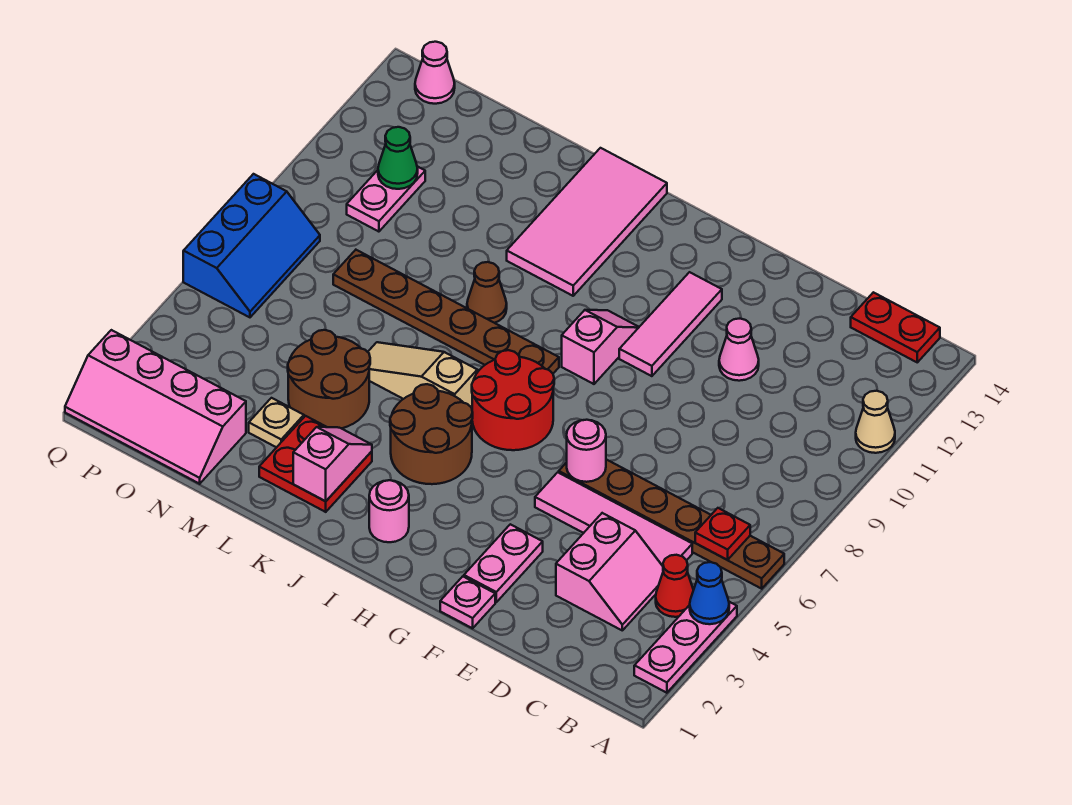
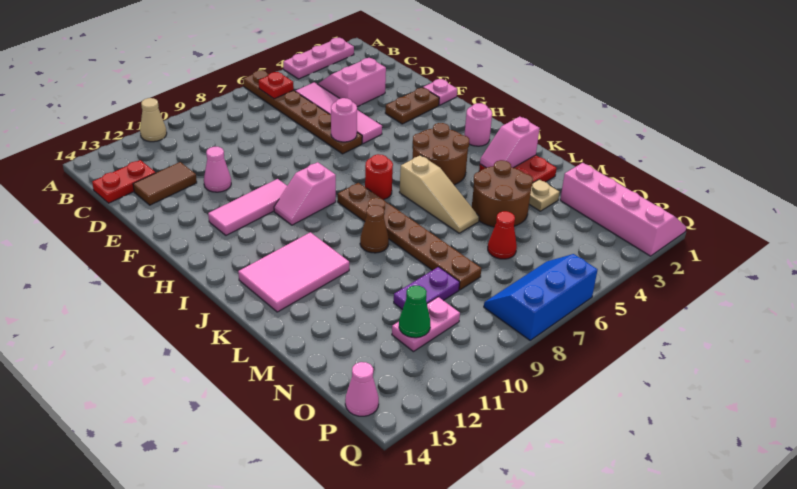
blue cone A4 level 2 -> none
red cone B4 level 1 -> red cone N6 level 1
red plate B14:C14 level 1 -> red plate C13:C14 level 1
none -> brown tile D12:D13 level 1
pink plate F2:F3 level 1 -> brown plate F2:F3 level 1
red round brick H6:I7 level 1 -> red round brick I7 level 1
pink tile J11:K14 level 1 -> pink tile J11:K13 level 1
none -> purple plate N9:N10 level 1

